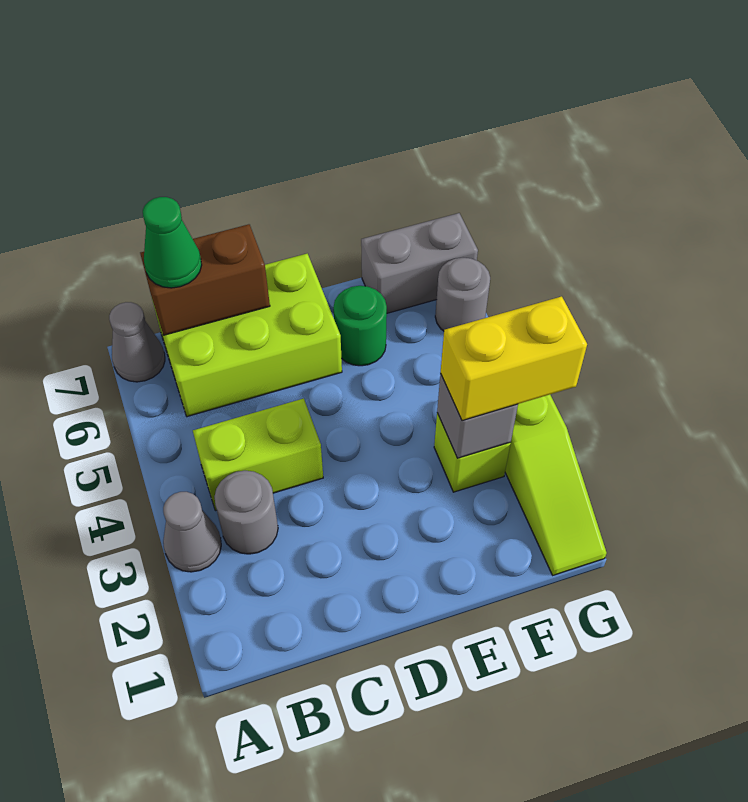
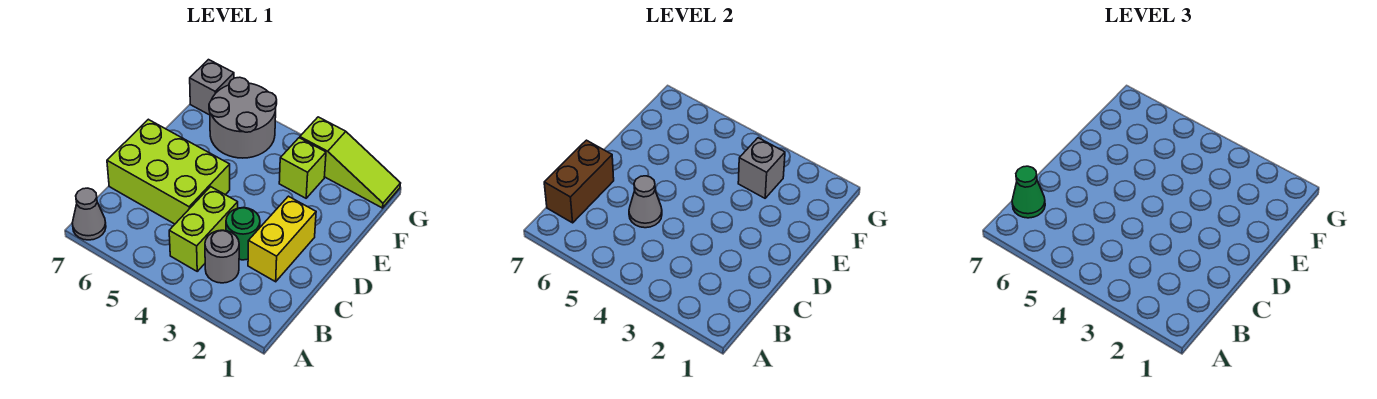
grey cone A3 level 1 -> grey cone C5 level 2
lime brick B6:D7 level 1 -> lime brick C5:D7 level 1
green round brick E6 level 1 -> green round brick C3 level 1
yellow brick F3:G3 level 3 -> yellow brick C2:D2 level 1
grey brick F7:G7 level 1 -> grey brick G7 level 1
grey round brick G6 level 1 -> grey round brick F5:G6 level 1

